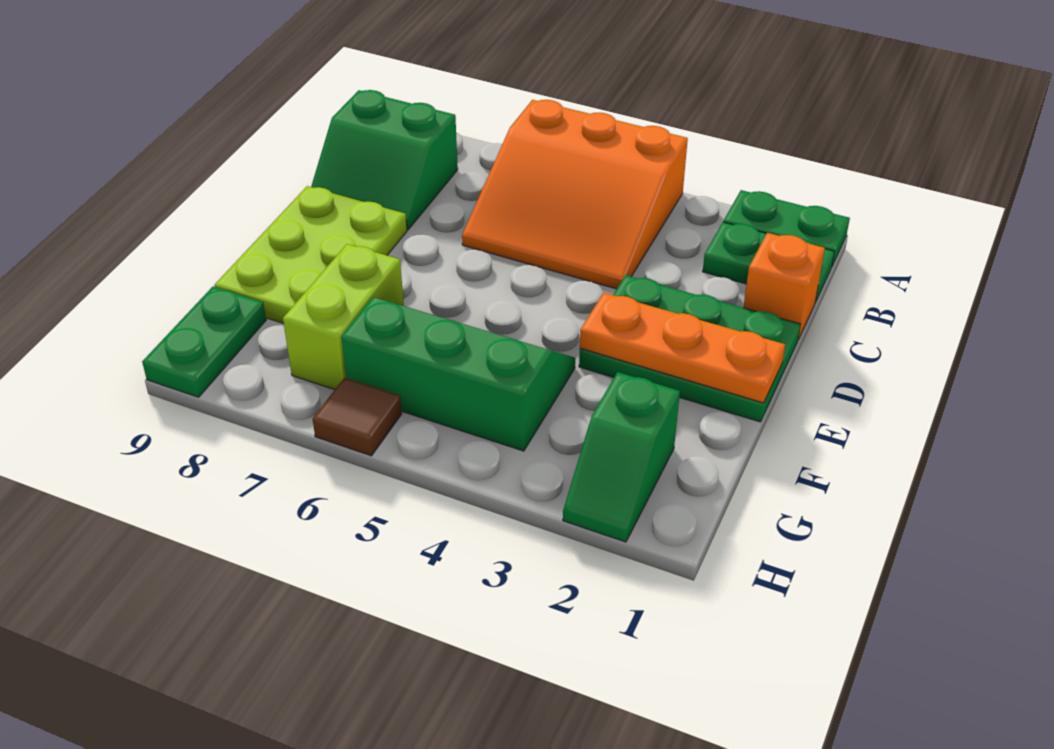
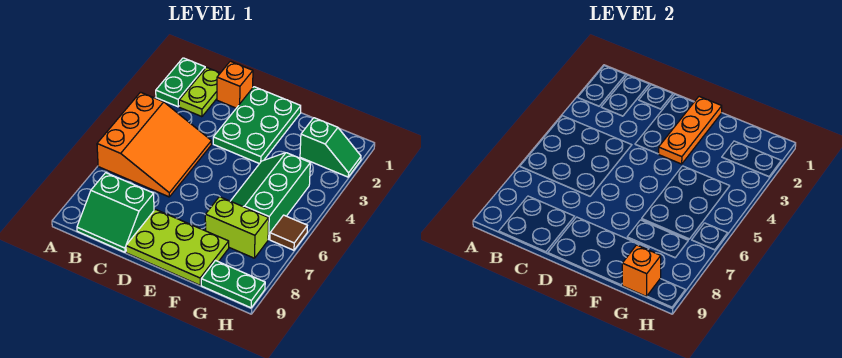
green plate B1:B2 level 1 -> lime plate B1:B2 level 1
green slope B8:C9 level 1 top B -> green slope B8:C9 level 1 top 8
none -> orange brick G9 level 2

